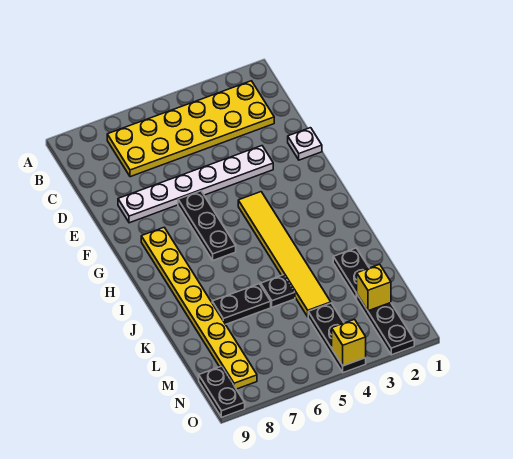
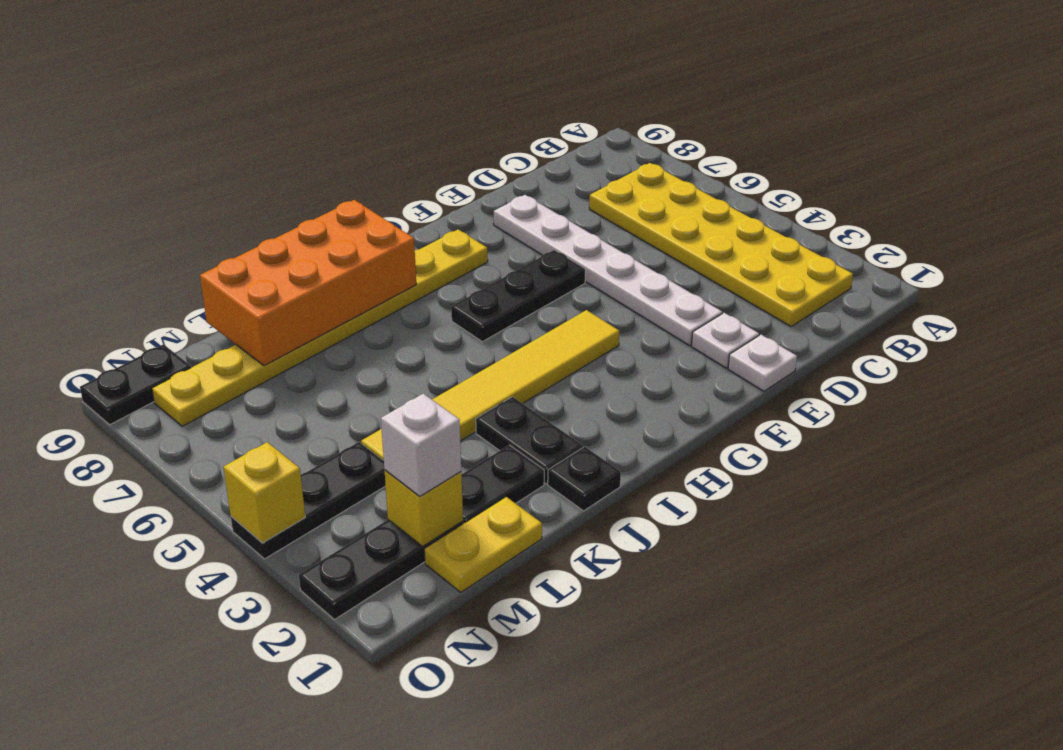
none -> white plate E2 level 1
none -> orange brick I8:L9 level 2
black plate K5 level 1 -> black plate J1 level 1
black plate K6:K7 level 1 -> black plate J2:J3 level 1
none -> yellow plate L1:M1 level 1
none -> white brick M2 level 3

